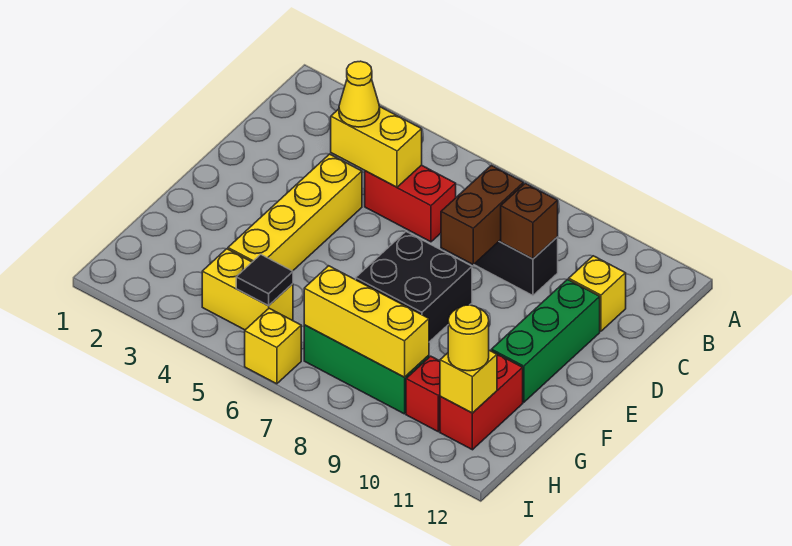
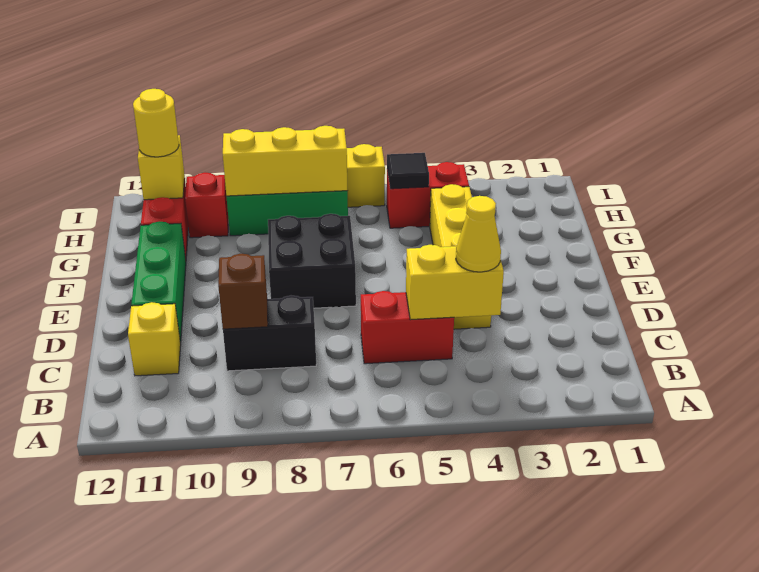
brown brick C8:D8 level 2 -> none
yellow brick H4:H5 level 1 -> red brick H4:H5 level 1

